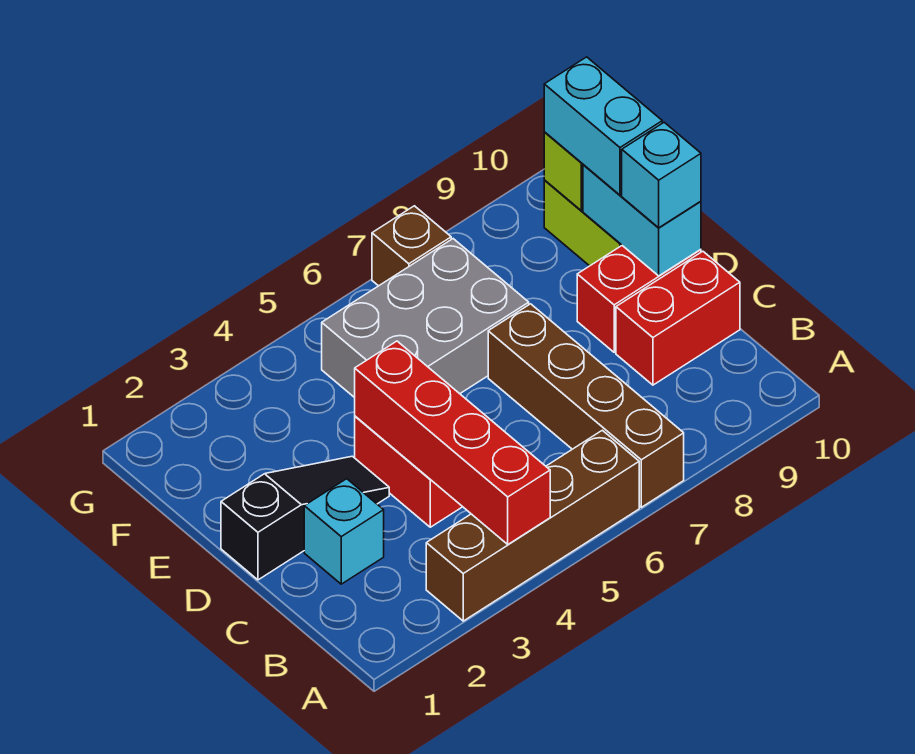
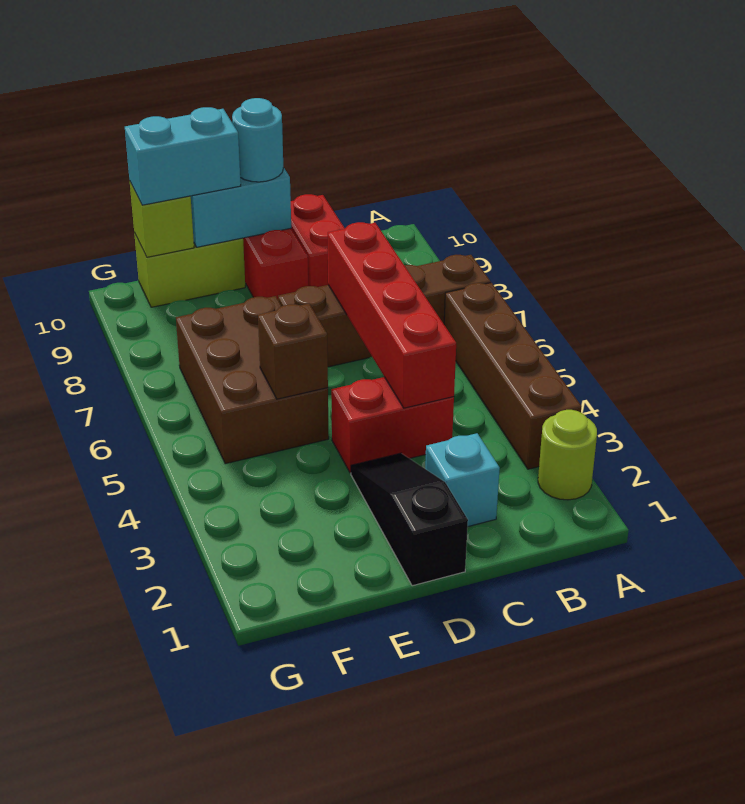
none -> lime round brick A2 level 1
red brick A4:D4 level 2 -> red brick C4:C7 level 2
cyan brick D10 level 3 -> cyan round brick D10 level 3
grey brick E5:F7 level 1 -> brown brick E5:F7 level 1
brown brick G7 level 1 -> brown brick E5 level 2

